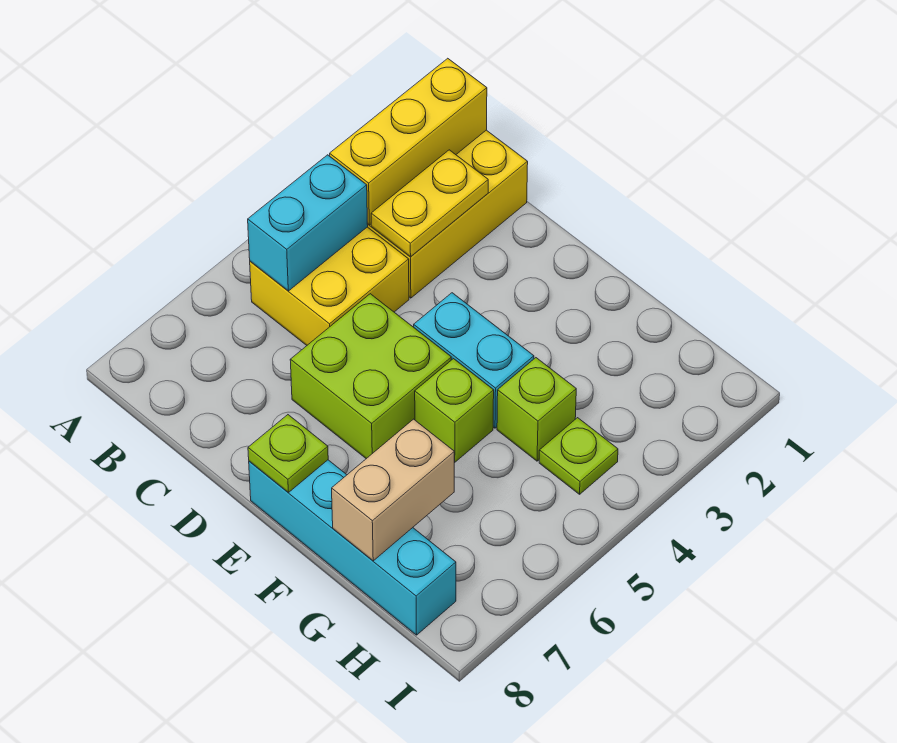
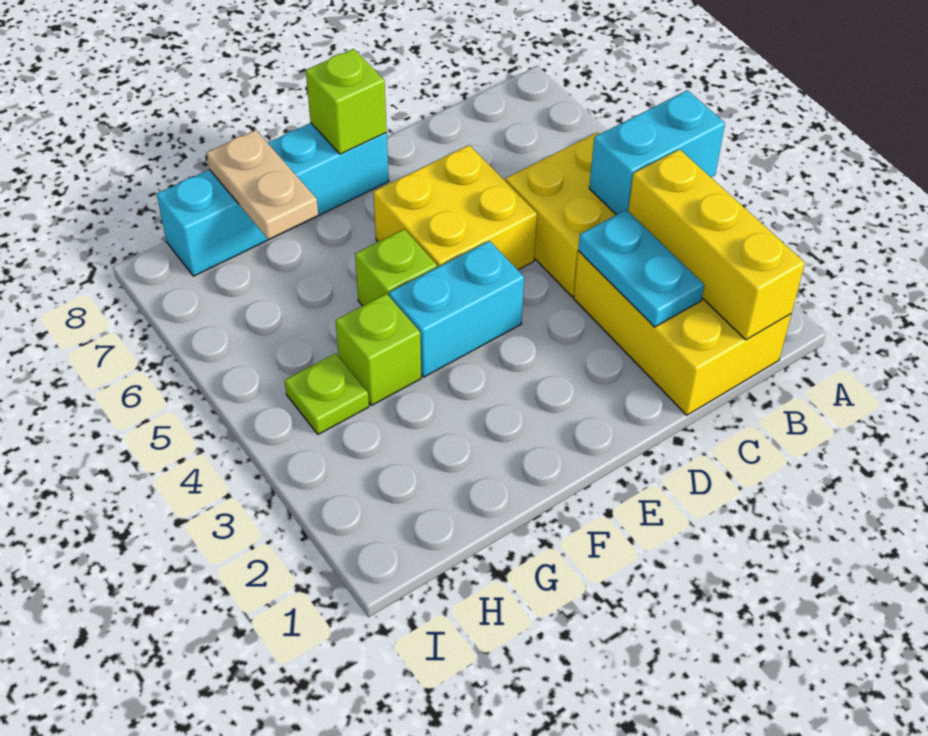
cyan brick B4:B5 level 2 -> cyan brick A4:B4 level 2
yellow plate C2:C3 level 2 -> cyan plate C2:C3 level 2
lime brick D5:E6 level 1 -> yellow brick D5:E6 level 1
lime plate E8 level 2 -> lime brick E8 level 2
tan brick G7:G8 level 2 -> tan plate G7:G8 level 2

